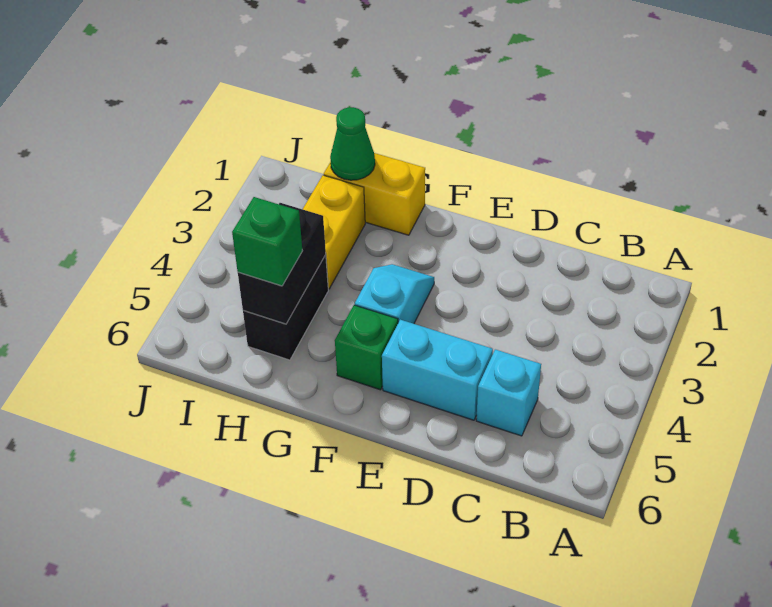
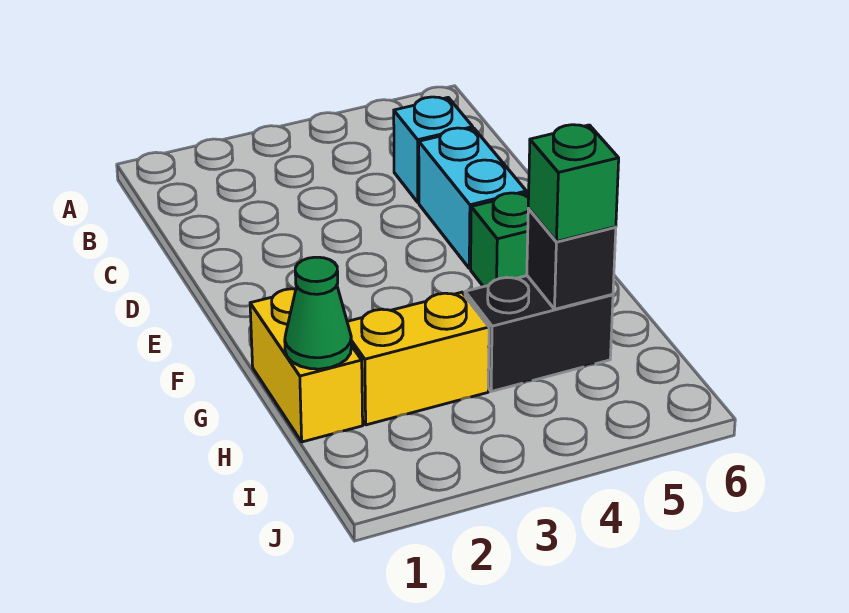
cyan slope F3:F4 level 1 top 4 -> none
black brick H4:H5 level 2 -> black brick H5 level 2

